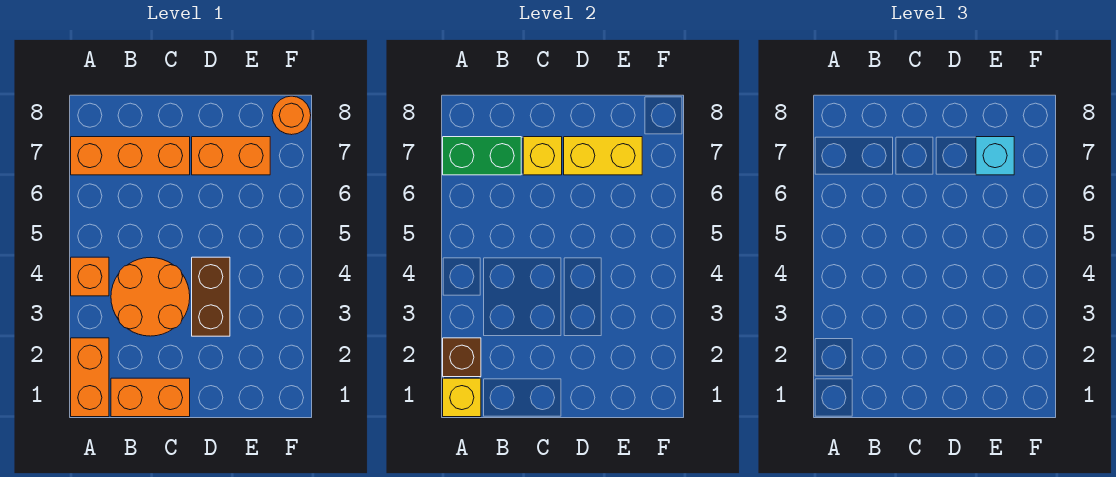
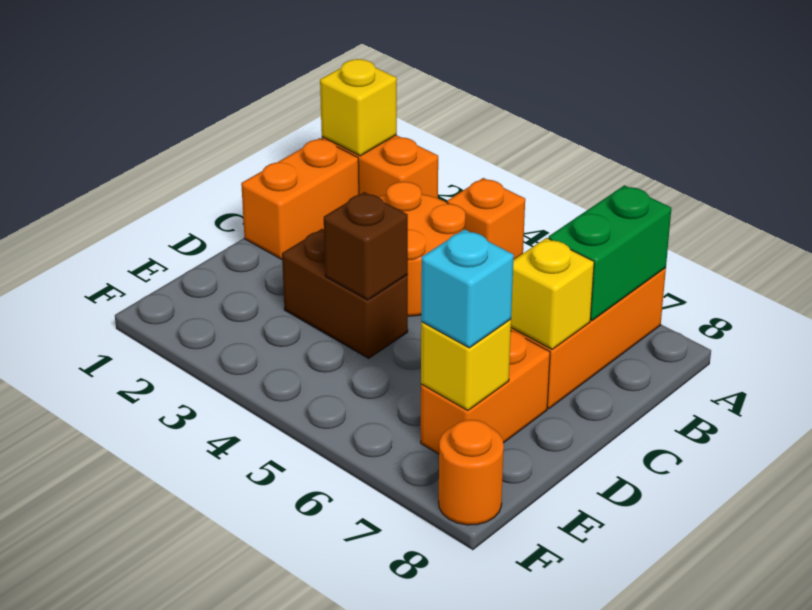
brown brick A2 level 2 -> brown brick D4 level 2
yellow brick D7:E7 level 2 -> yellow brick E7 level 2

